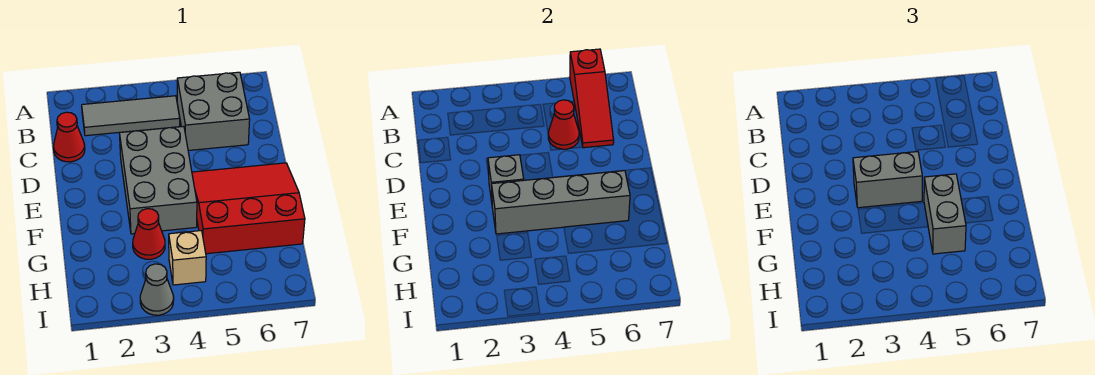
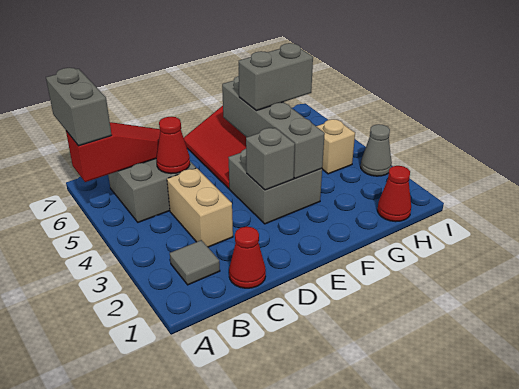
grey tile B2:B4 level 1 -> grey tile B2 level 1
none -> tan brick C3:C4 level 1
grey brick D3:F4 level 1 -> grey brick E3:F4 level 1
grey brick E3:E4 level 3 -> grey brick A6:A7 level 3
red cone G3 level 1 -> red cone H1 level 1

